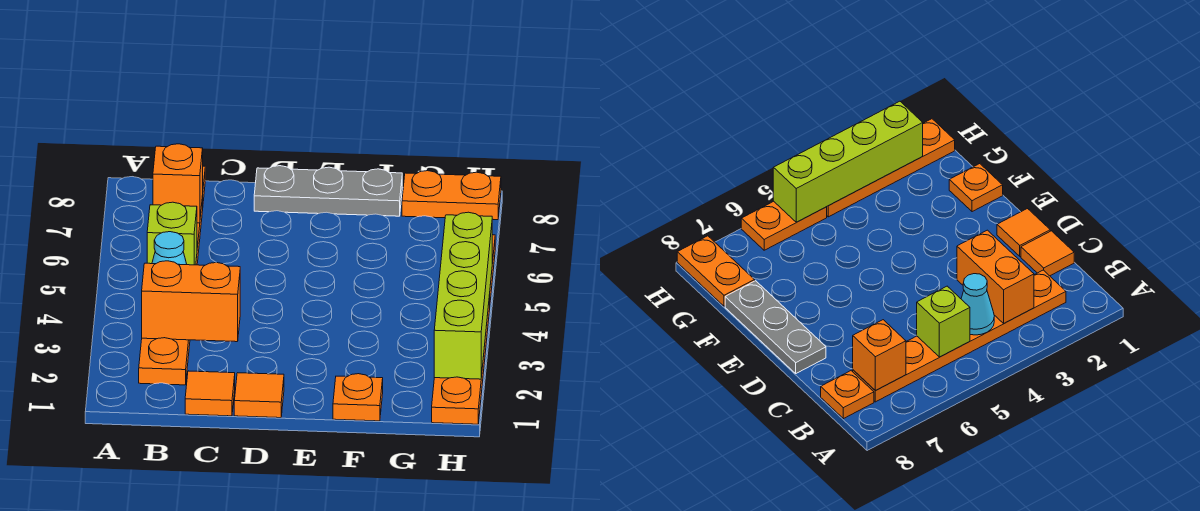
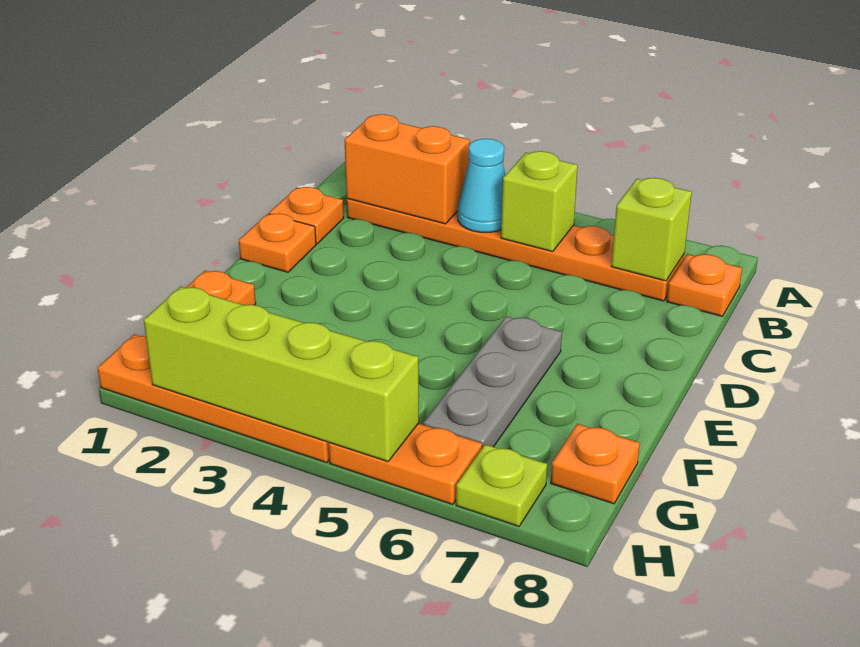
orange brick B3:C3 level 2 -> orange brick B2:B3 level 2
orange brick B7 level 2 -> lime brick B7 level 2
orange tile C1 level 1 -> orange plate C1 level 1
orange tile D1 level 1 -> orange plate D1 level 1
grey plate D8:F8 level 1 -> grey plate E6:G6 level 1
orange plate G8:H8 level 1 -> orange plate G8 level 1
none -> lime plate H7 level 1

